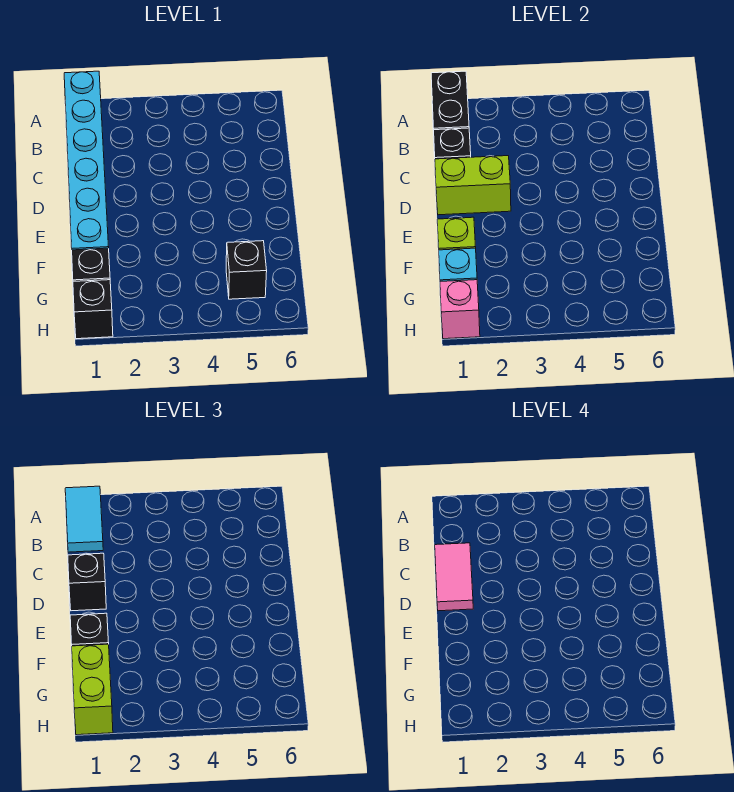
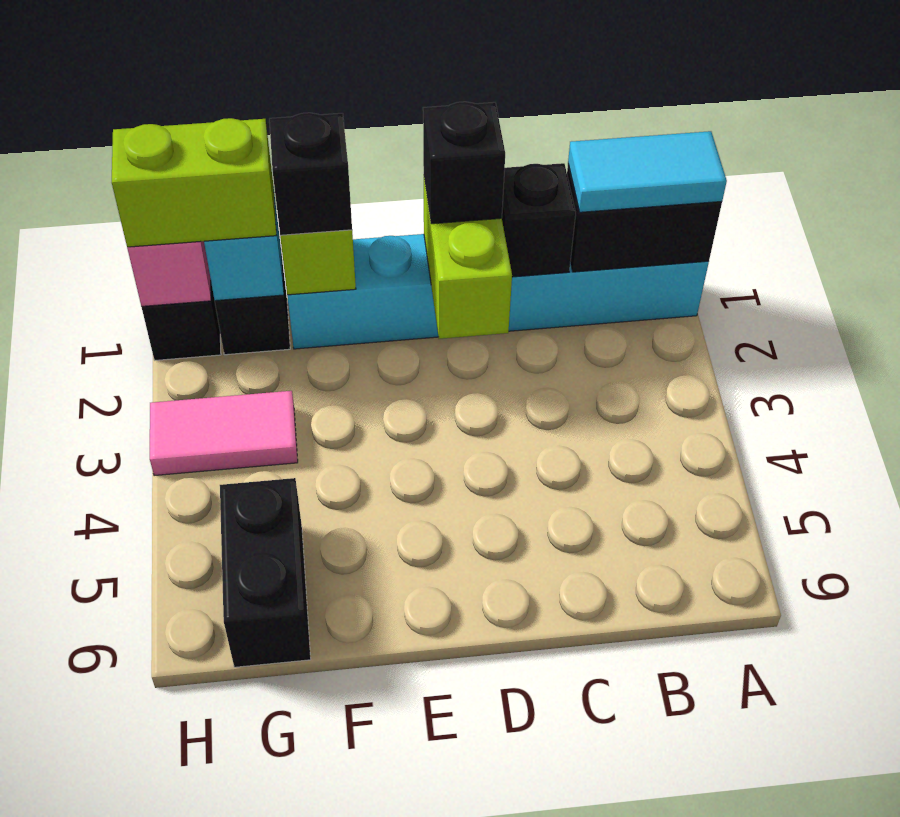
pink tile C1:D1 level 4 -> pink tile G3:H3 level 1
black brick G5 level 1 -> black brick G5:G6 level 1

